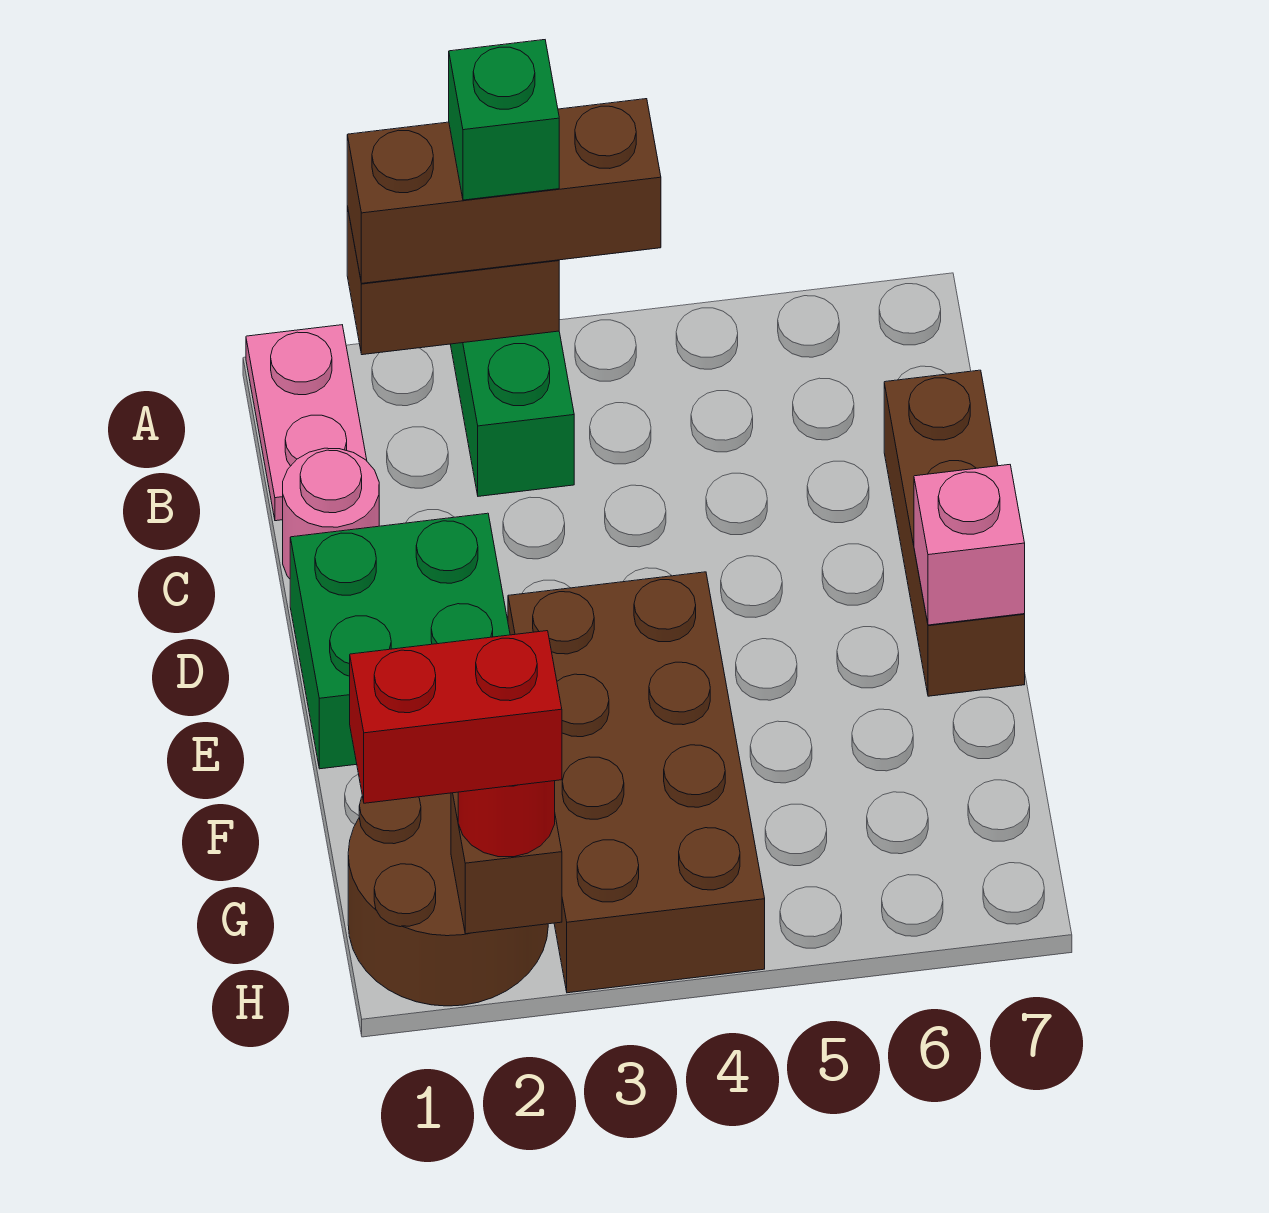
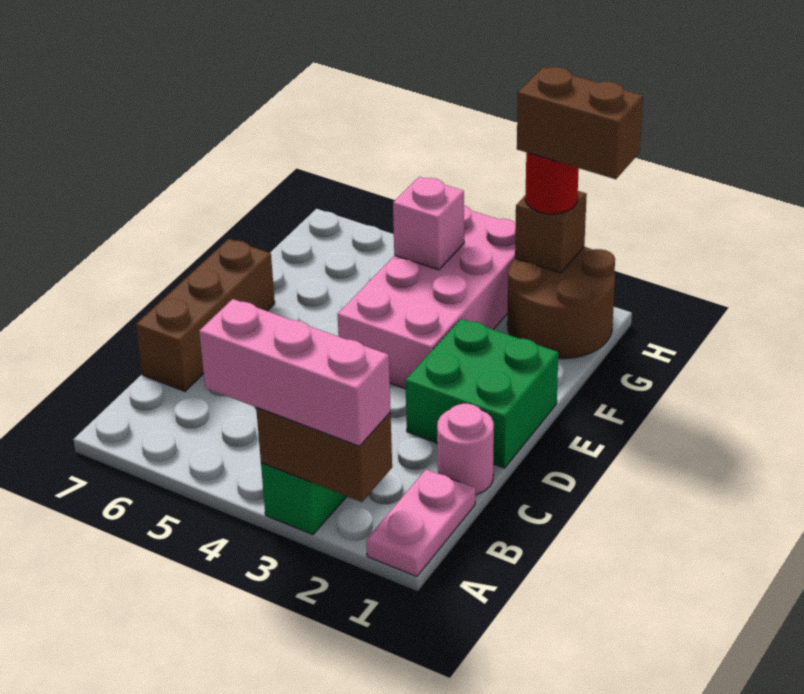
brown brick A2:A4 level 3 -> pink brick A2:A4 level 3
green brick A3 level 4 -> none
brown brick E3:H4 level 1 -> pink brick E3:H4 level 1
pink brick E7 level 2 -> pink brick G4 level 2
red brick H1:H2 level 4 -> brown brick H1:H2 level 4

